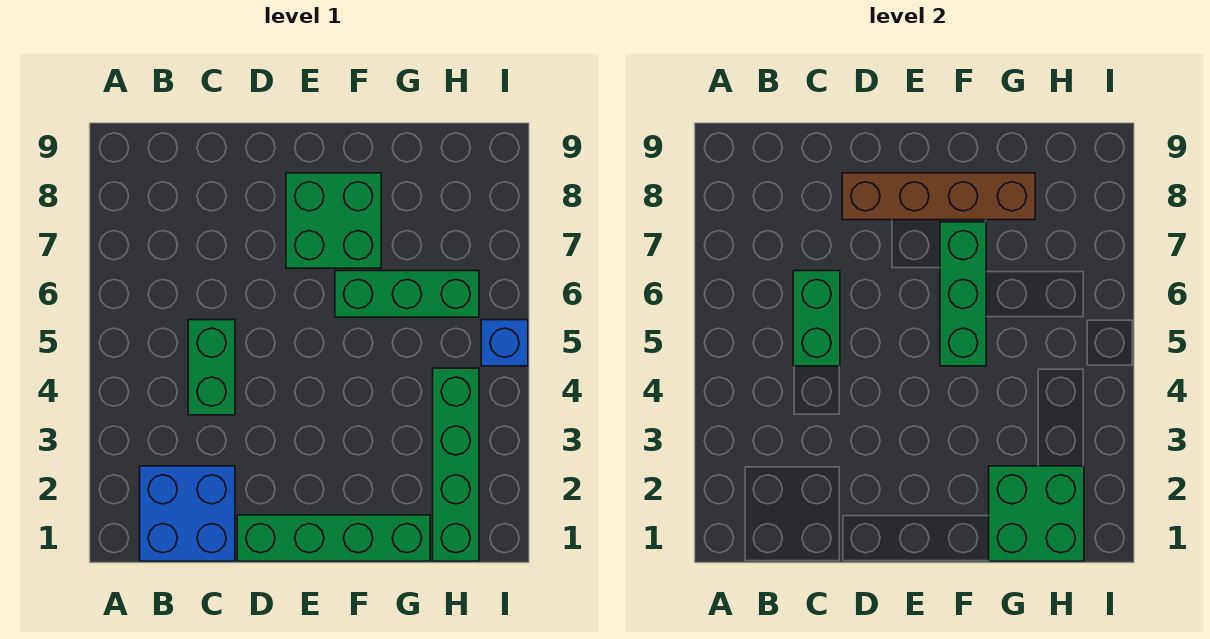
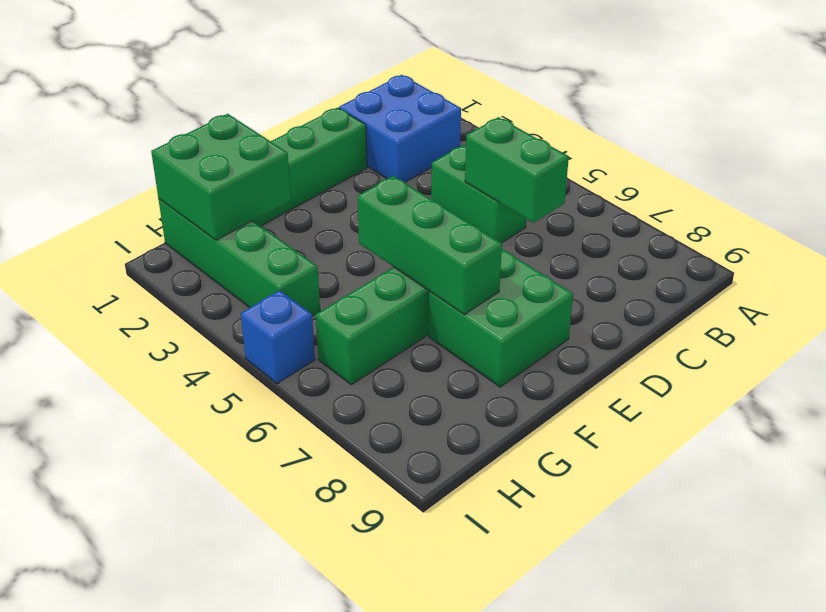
brown brick D8:G8 level 2 -> none

